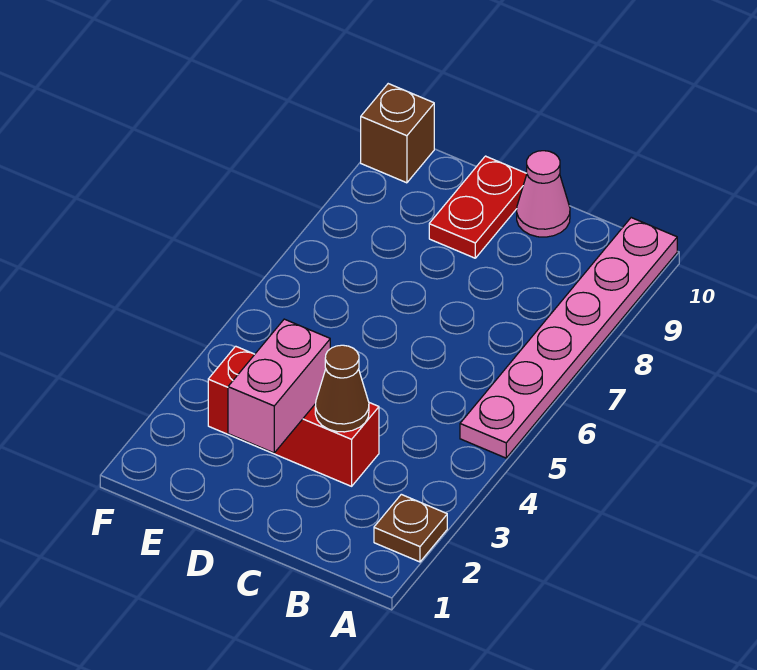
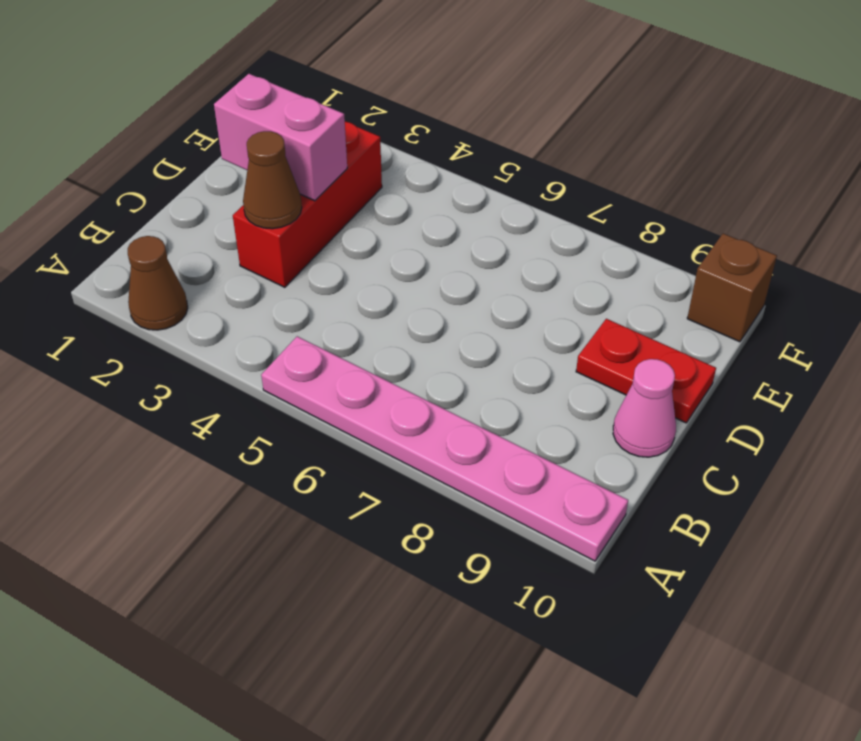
brown plate A2 level 1 -> brown cone A2 level 1

